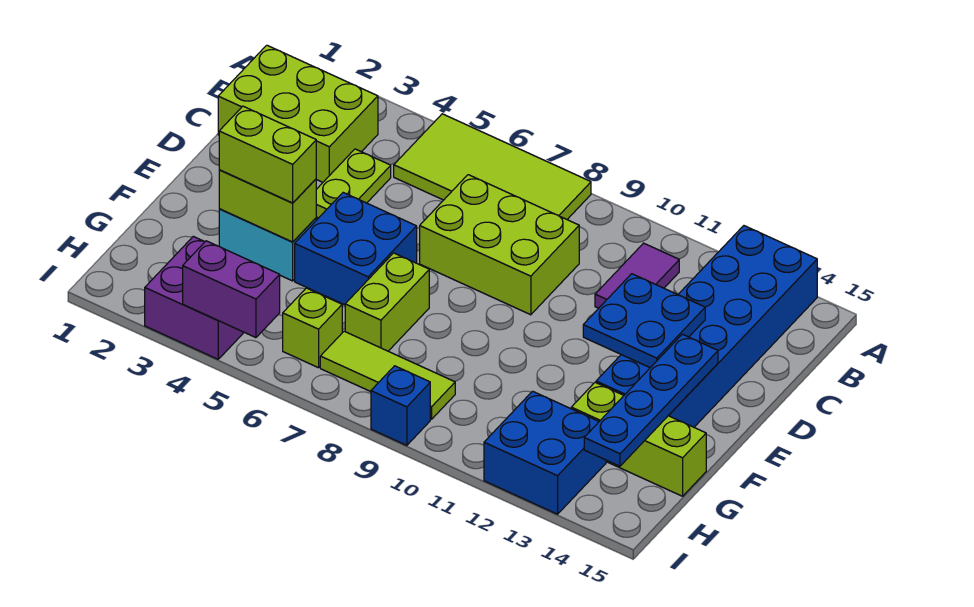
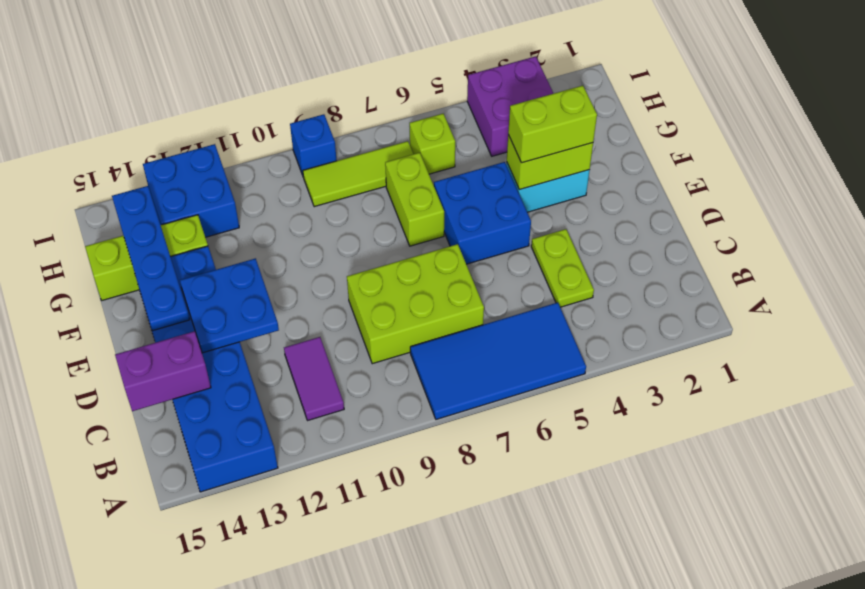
lime tile A5:B8 level 1 -> blue tile A5:B8 level 1
lime brick B1:C3 level 1 -> none
purple brick I4:I5 level 2 -> purple brick C14:C15 level 2

